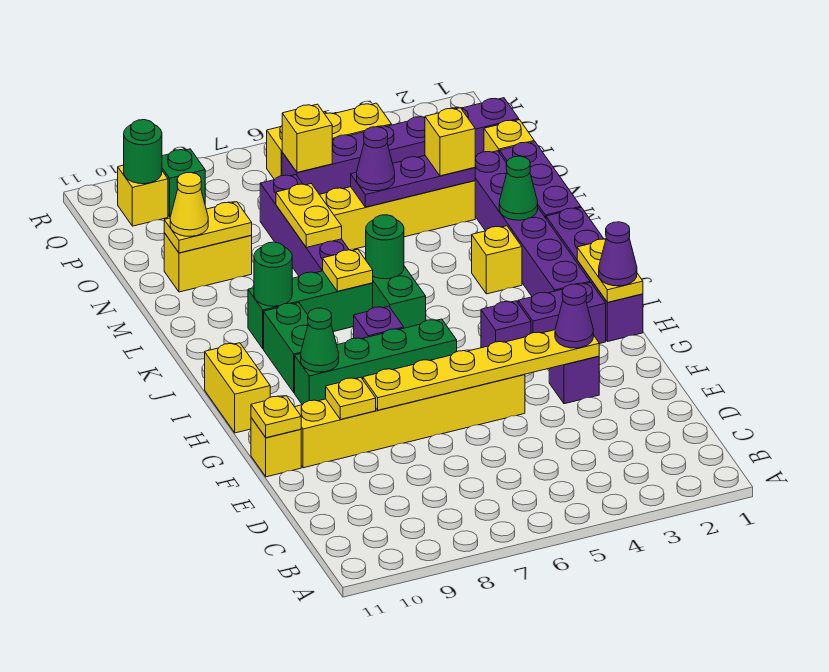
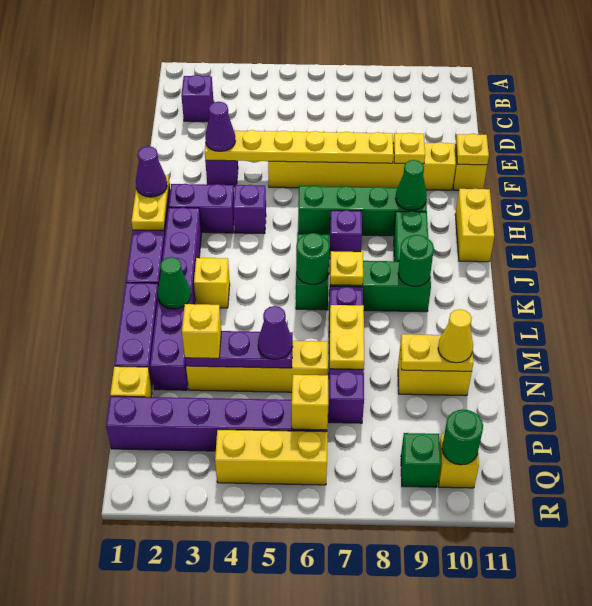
none -> purple brick C2 level 1

